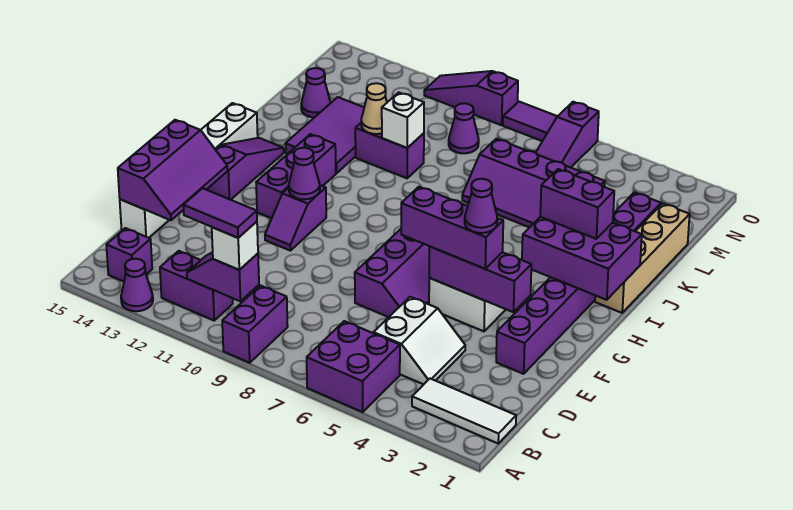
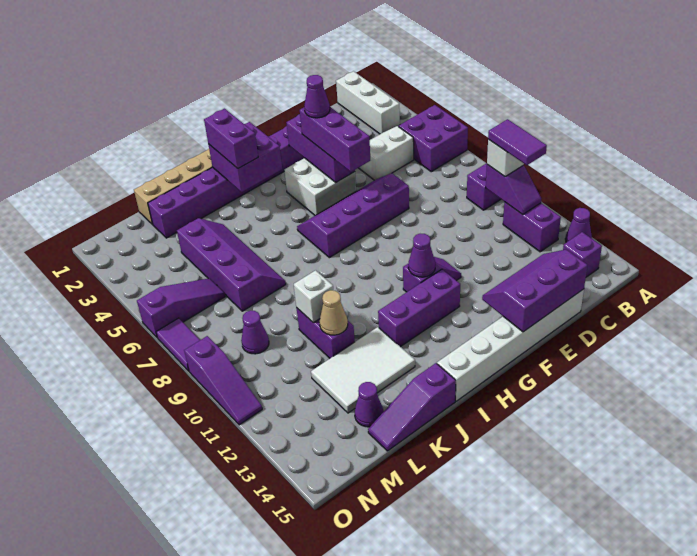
white tile B1:B3 level 1 -> white brick B1:B3 level 1
purple slope G14:I14 level 1 top G -> purple slope J15:L15 level 1 top J
purple brick H1:I3 level 2 -> purple brick H2:I3 level 2
purple tile J12:L13 level 1 -> white tile J12:L13 level 1

